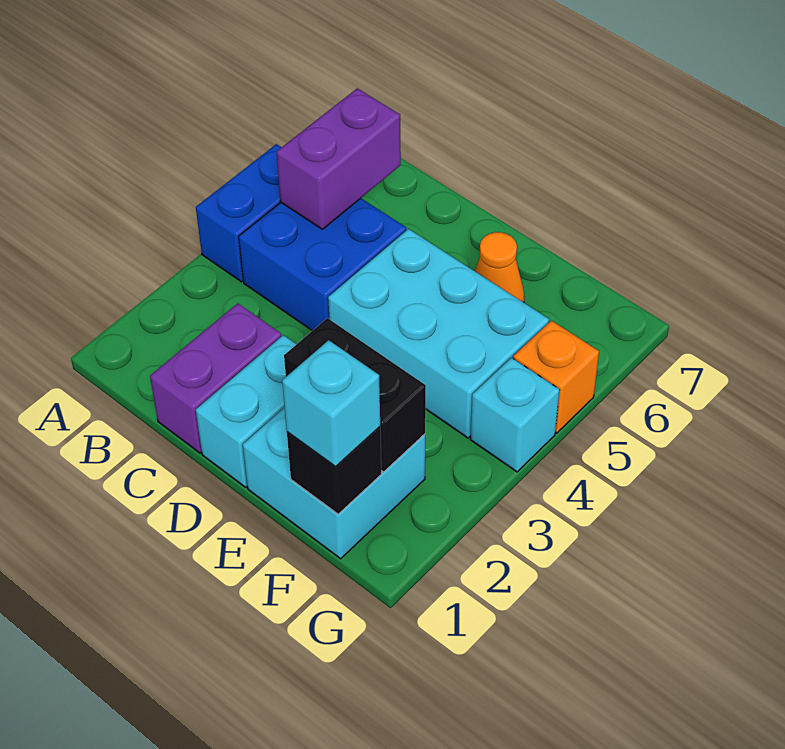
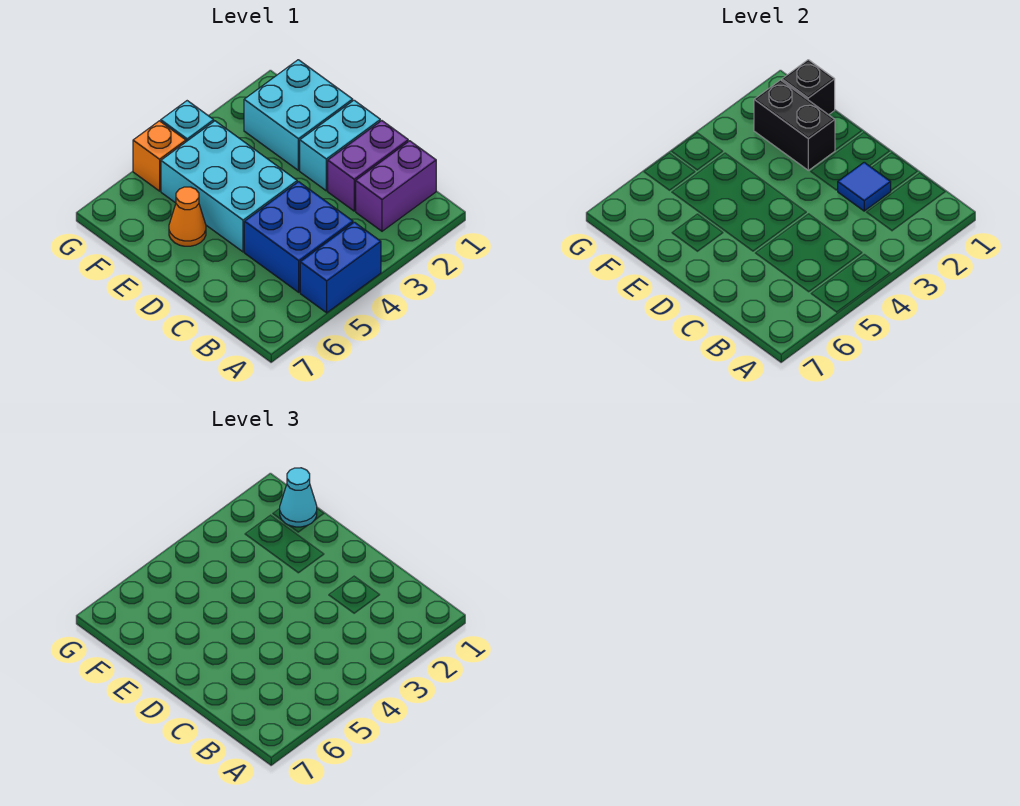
purple brick B5:B6 level 2 -> purple brick B1:B2 level 1
none -> blue tile C2 level 2
cyan brick F1 level 3 -> cyan cone F1 level 3

